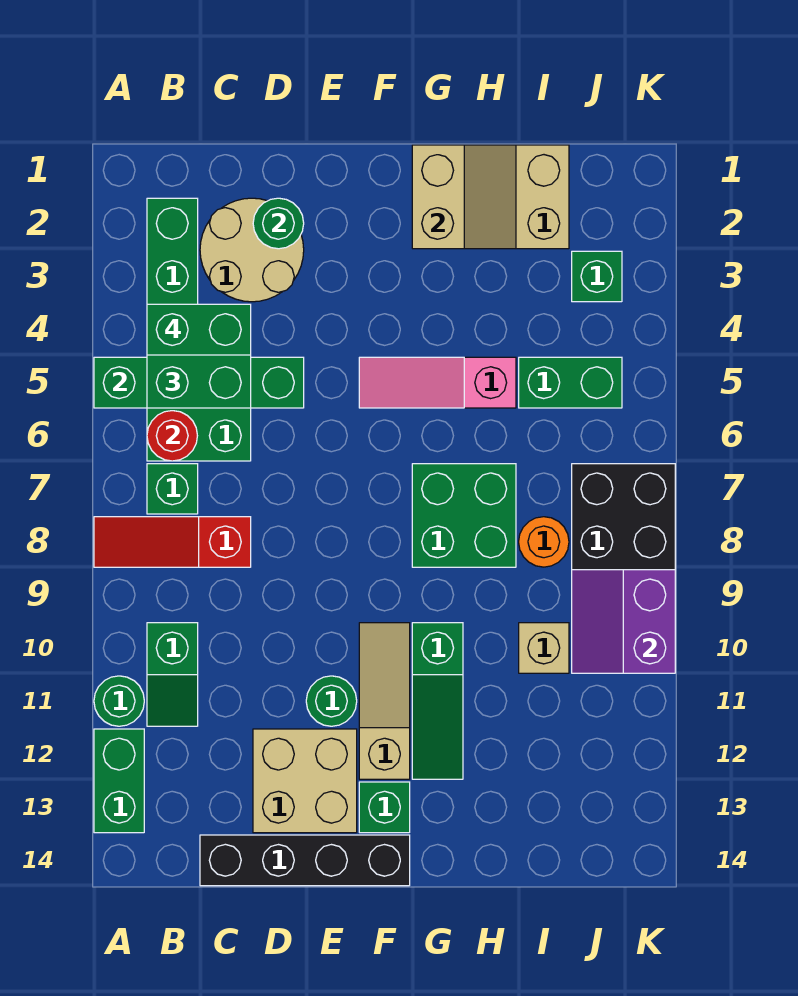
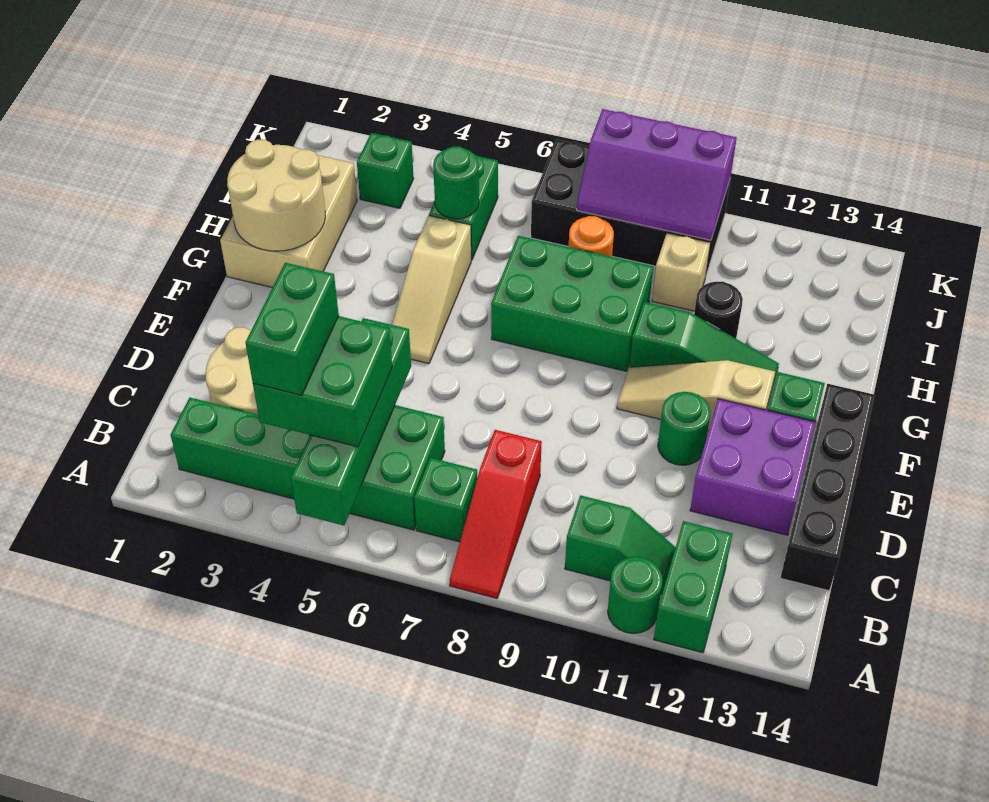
green brick A12:A13 level 1 -> green brick A12:B12 level 1
red round brick B6 level 2 -> none
green round brick D2 level 2 -> green round brick I5 level 2
tan brick D12:E13 level 1 -> purple brick D12:E13 level 1
pink slope F5:H5 level 1 top H -> tan slope F5:H5 level 1 top H
tan slope G1:H2 level 2 top G -> tan round brick G1:H2 level 2
green brick G7:H8 level 1 -> green brick G7:H9 level 1
none -> black round brick H11 level 1
purple slope J9:K10 level 2 top K -> purple slope J8:K10 level 2 top K

